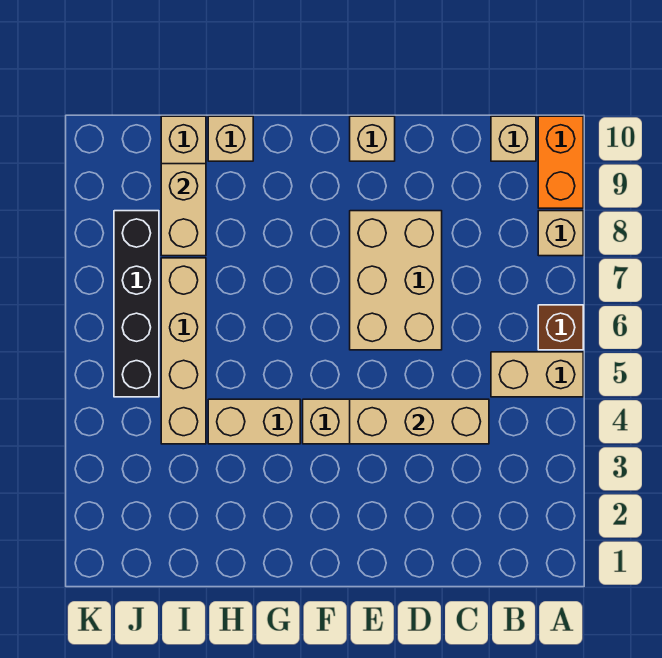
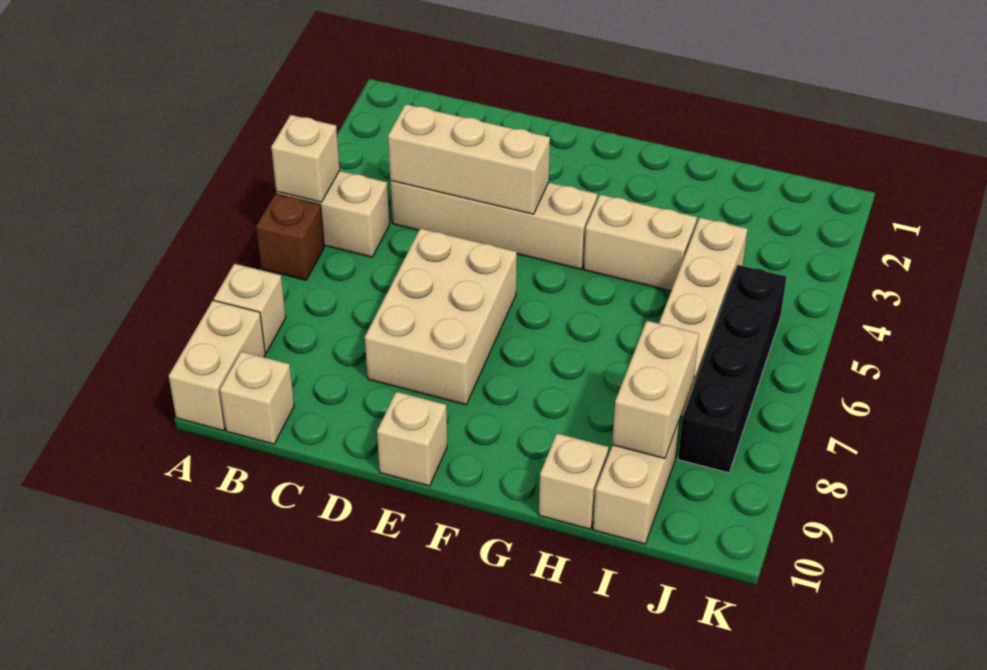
none -> tan brick A5 level 2
orange brick A9:A10 level 1 -> tan brick A9:A10 level 1

